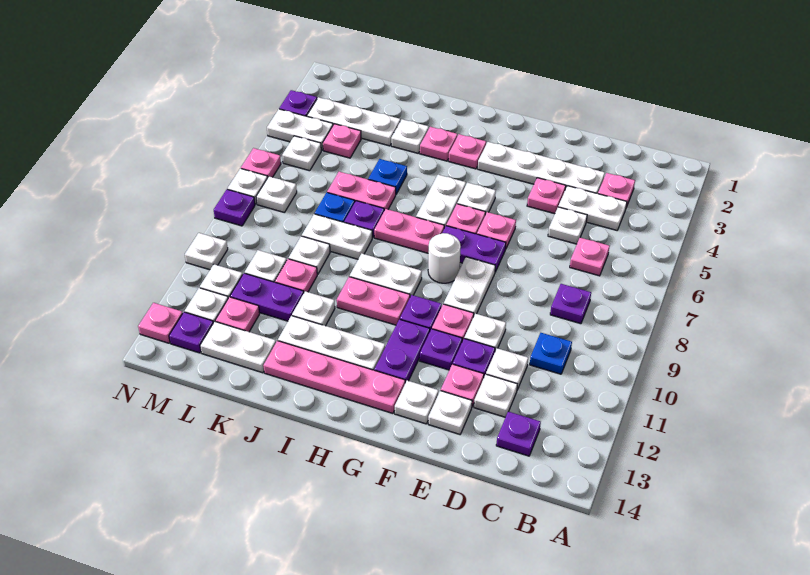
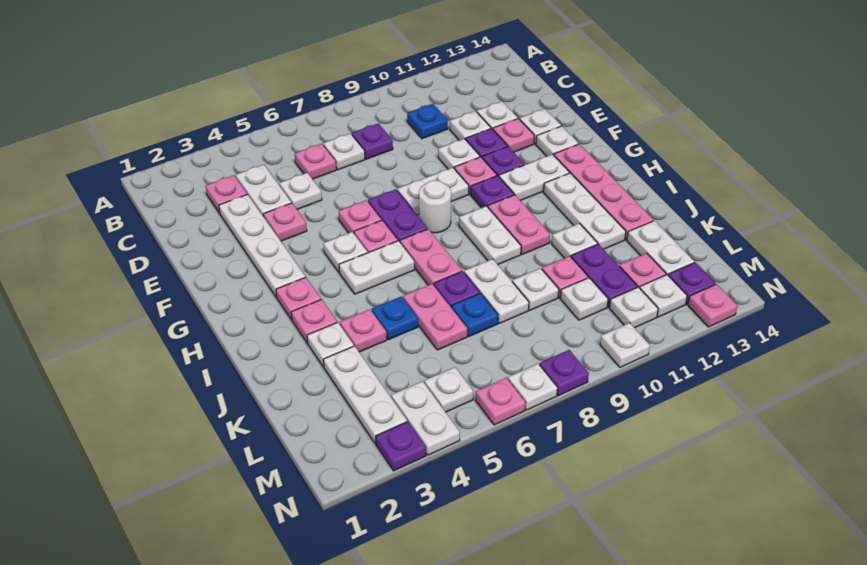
purple plate C13 level 1 -> none
purple plate G11:G12 level 1 -> white plate G11:G12 level 1
pink plate L4 level 1 -> pink plate J4 level 1
white plate M7 level 1 -> white plate C7 level 1

